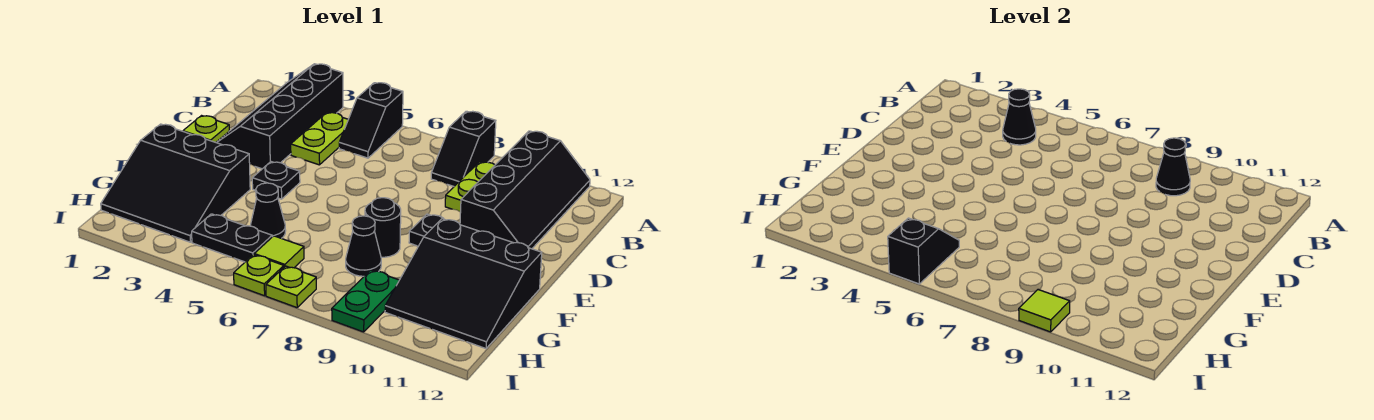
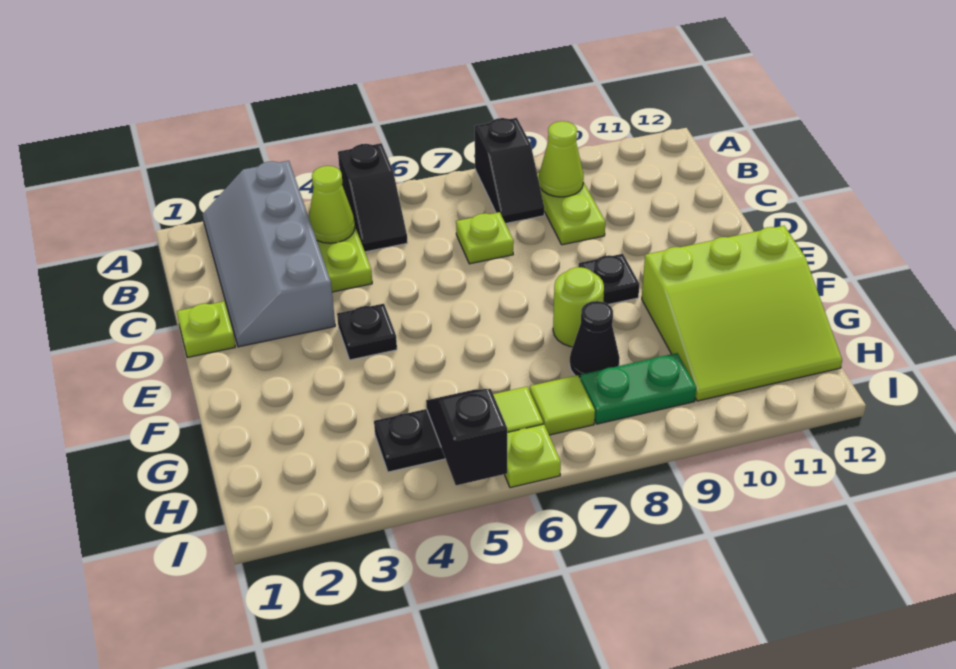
black slope A2:D3 level 1 top 3 -> grey slope A2:D3 level 1 top 3
black slope A10:D11 level 1 top 10 -> none
black cone B4 level 2 -> lime cone B4 level 2
black cone B9 level 2 -> lime cone B9 level 2
black slope F1:H3 level 1 top F -> none
black round brick F8 level 1 -> lime round brick F8 level 1
black slope F10:H12 level 1 top F -> lime slope F10:H12 level 1 top F
black cone G5 level 1 -> none
green plate H9:I9 level 1 -> green plate H8:H9 level 1
lime plate I7 level 1 -> lime plate C7 level 1
lime tile I9 level 2 -> lime tile H7 level 1

